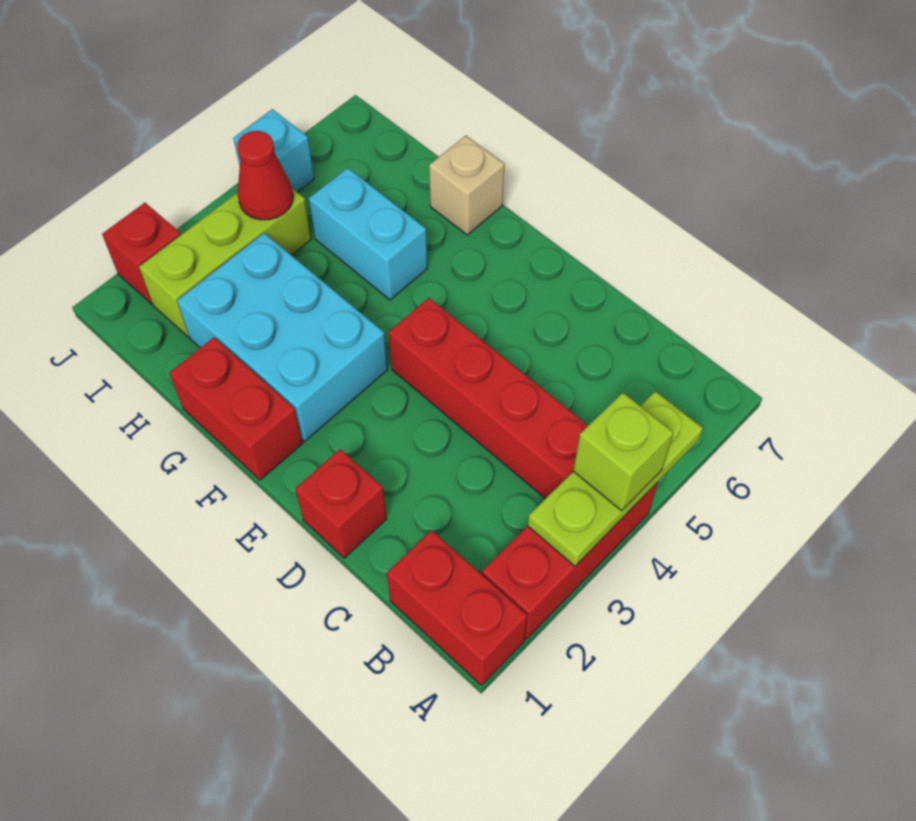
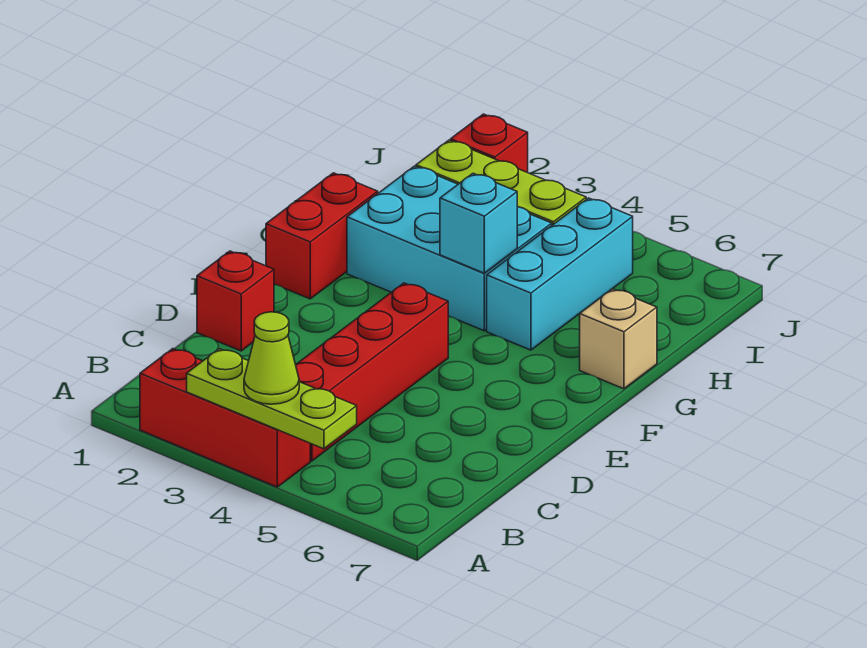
red brick A1:B1 level 1 -> none
lime brick A4 level 3 -> lime cone A4 level 3
cyan brick F2:H3 level 1 -> cyan brick G2:H4 level 1
cyan brick G5:H5 level 1 -> cyan brick G5:I5 level 1
red cone I4 level 2 -> none
cyan brick J5 level 1 -> cyan brick G4 level 2

